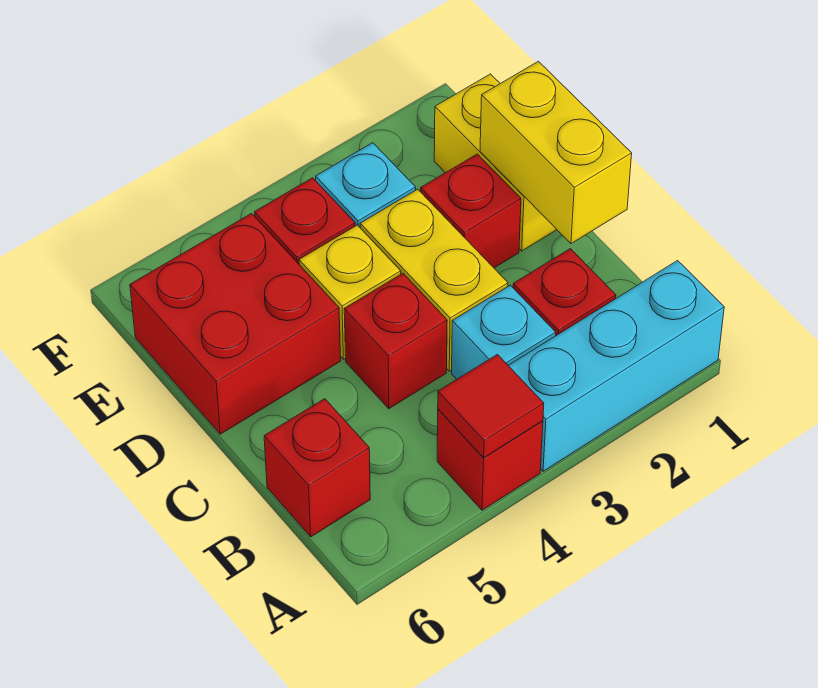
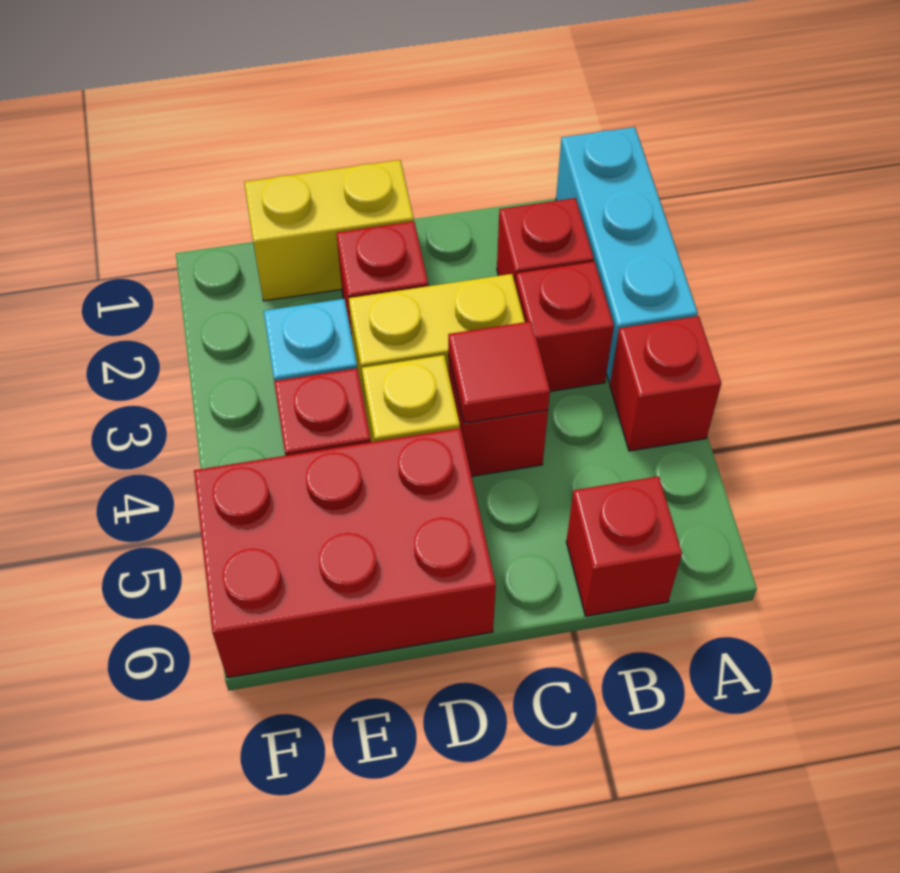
red tile A4 level 2 -> red tile C4 level 2
cyan brick B3 level 1 -> red brick B3 level 1
yellow brick C1:D1 level 2 -> none
red brick D5:E6 level 1 -> red brick D5:F6 level 1

